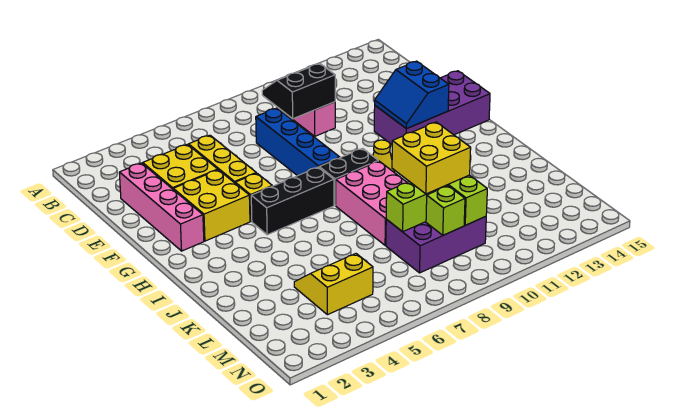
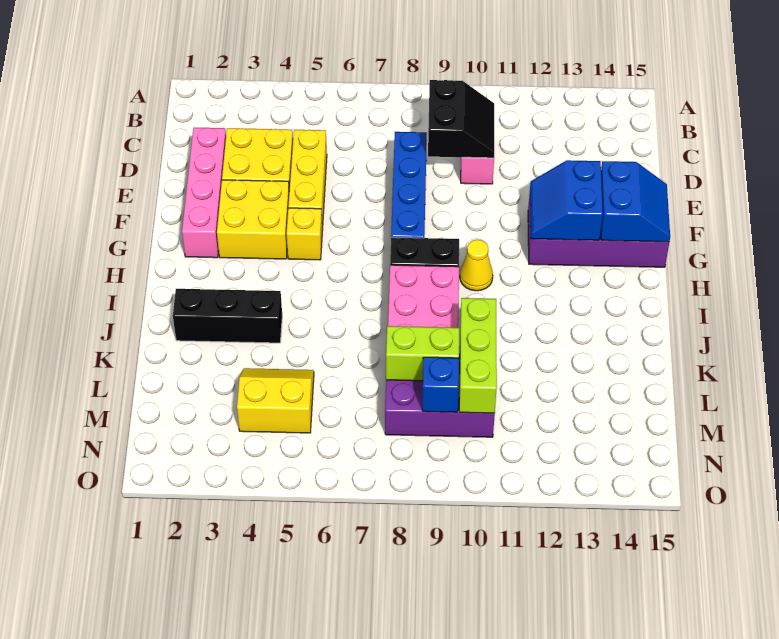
black slope C9:D10 level 2 top D -> black slope C9:D10 level 2 top 9
none -> blue slope F14:G15 level 2 top 14
black brick H5:H7 level 1 -> black brick J2:J4 level 1
yellow brick K9:L10 level 3 -> none
lime brick M9 level 2 -> blue brick M9 level 2

